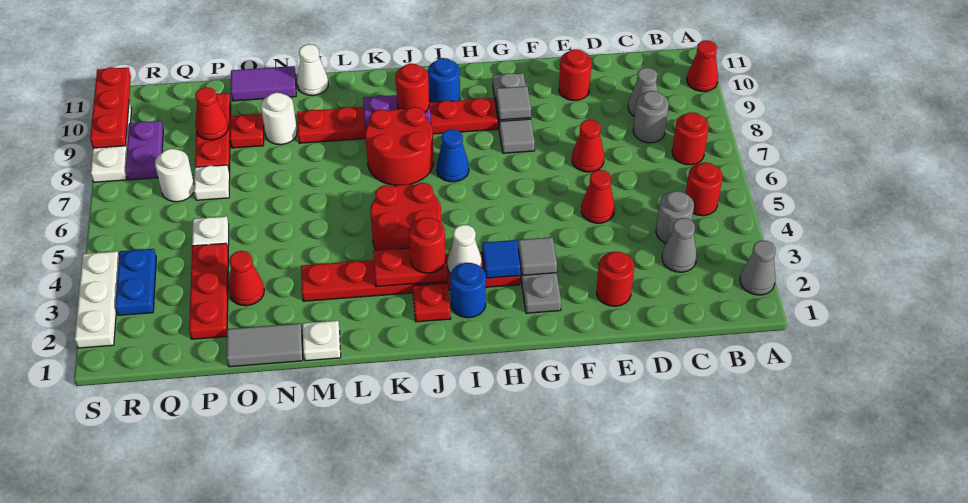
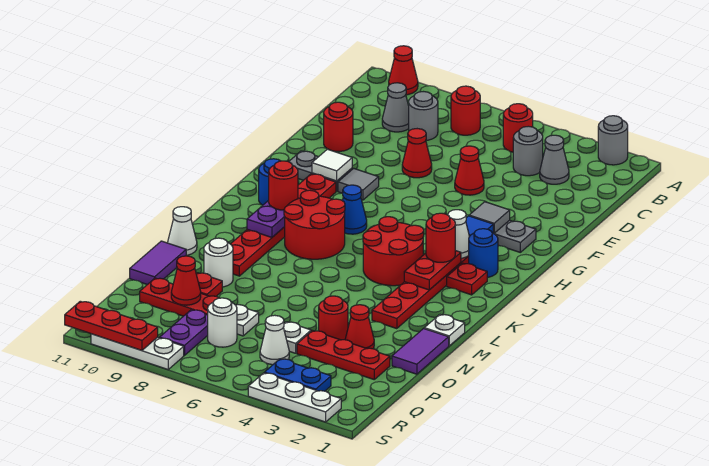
grey cone A2 level 1 -> grey round brick A2 level 1
red round brick E2 level 1 -> red round brick O4 level 1
grey tile G9 level 2 -> white tile G9 level 2
grey tile N1:O1 level 1 -> purple tile N1:O1 level 1
none -> white cone Q5 level 1
purple plate R8:R9 level 1 -> purple plate Q8:R8 level 1

